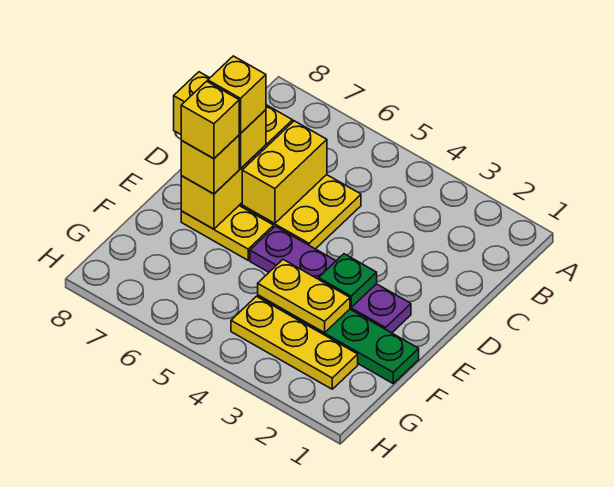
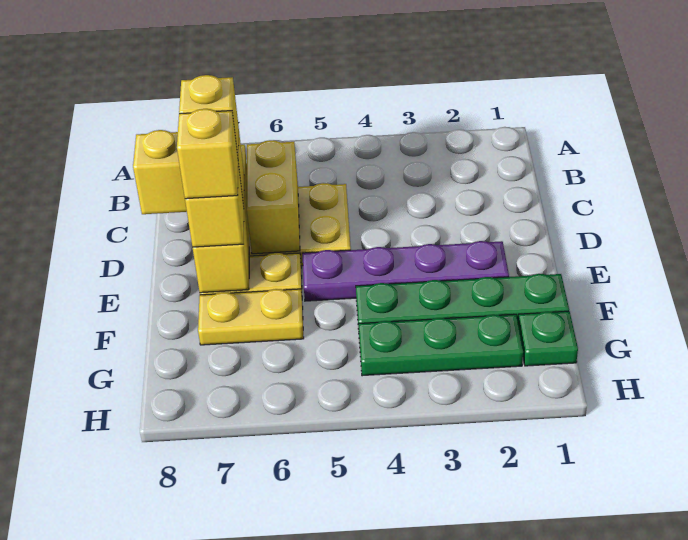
green plate E3 level 2 -> green plate G1 level 1
yellow plate F3:F4 level 2 -> yellow plate F6:F7 level 1
yellow plate G2:G4 level 1 -> green plate G2:G4 level 1

